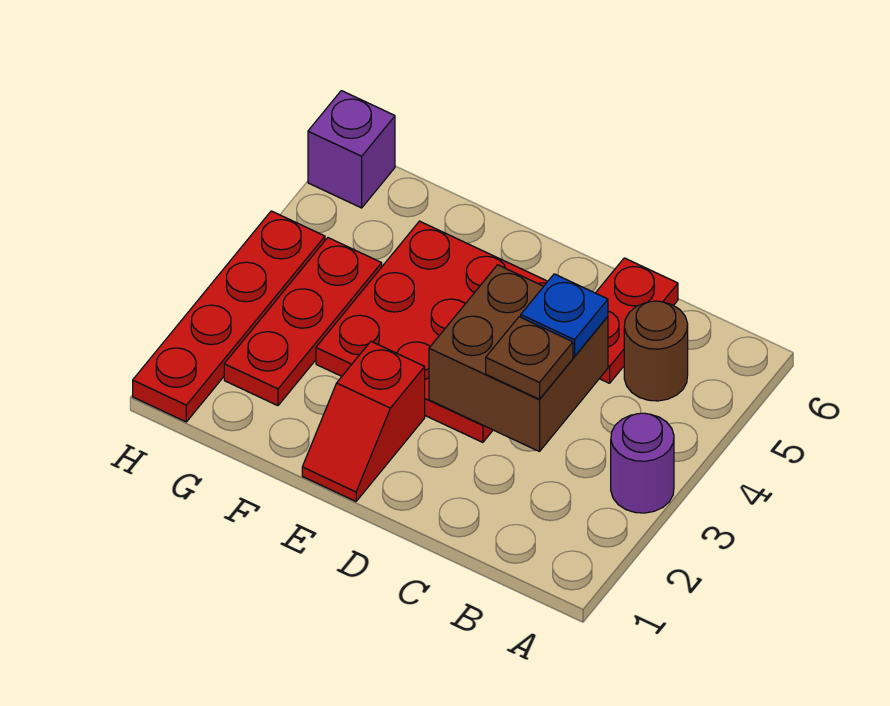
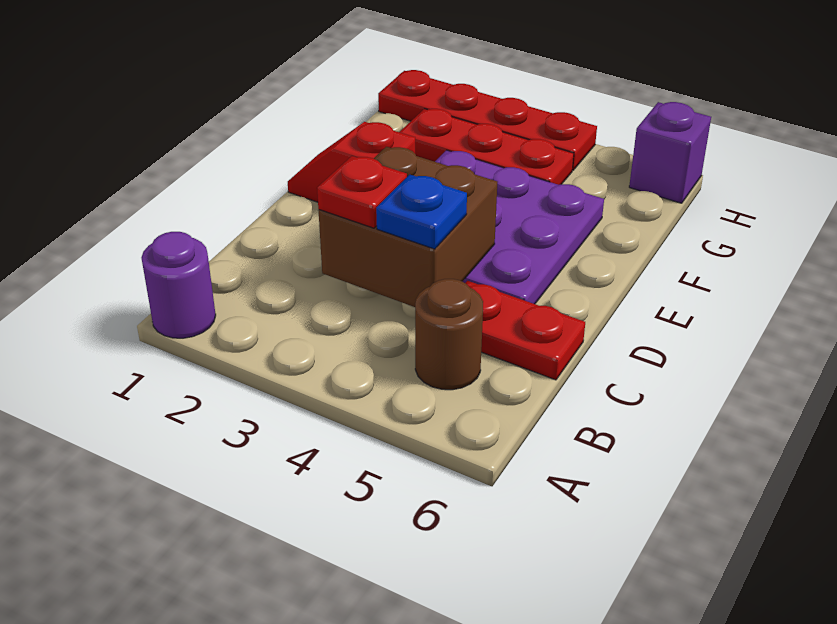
purple round brick A3 level 1 -> purple round brick A1 level 1
brown plate C3 level 3 -> red plate C3 level 3
red plate D3:F5 level 1 -> purple plate D3:F5 level 1

